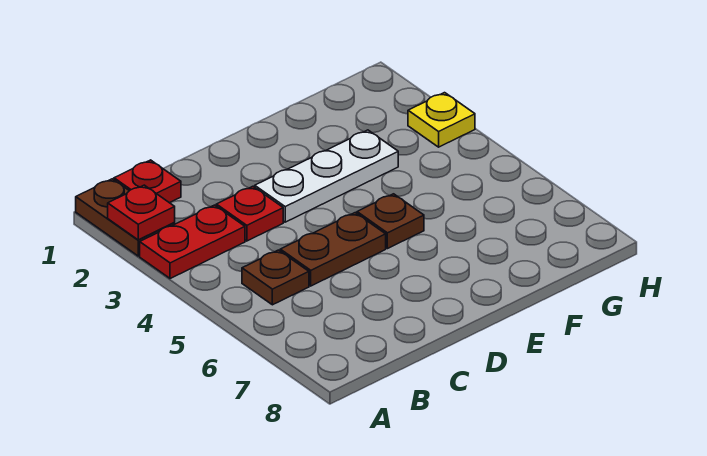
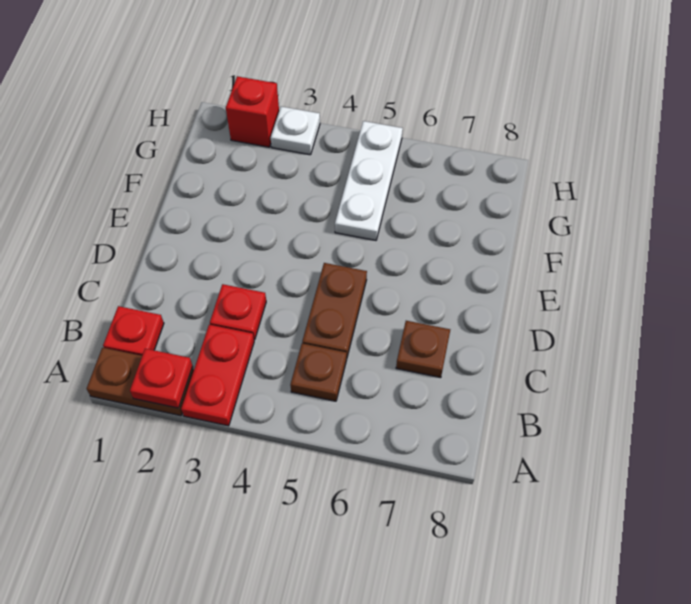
white plate D3:F3 level 1 -> white plate F5:H5 level 1
brown plate E5 level 1 -> brown plate C7 level 1
none -> red brick H2 level 1
yellow plate H3 level 1 -> white plate H3 level 1

